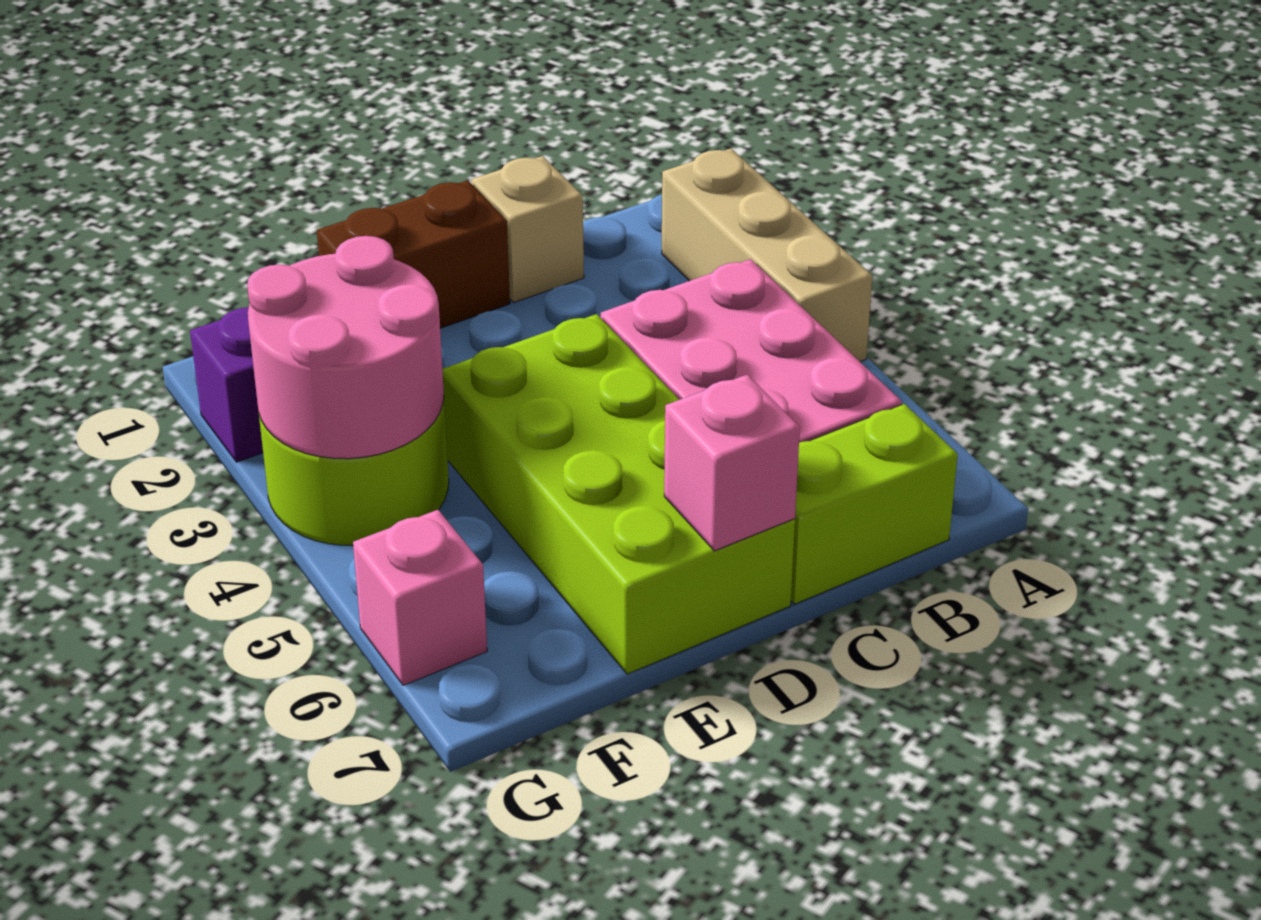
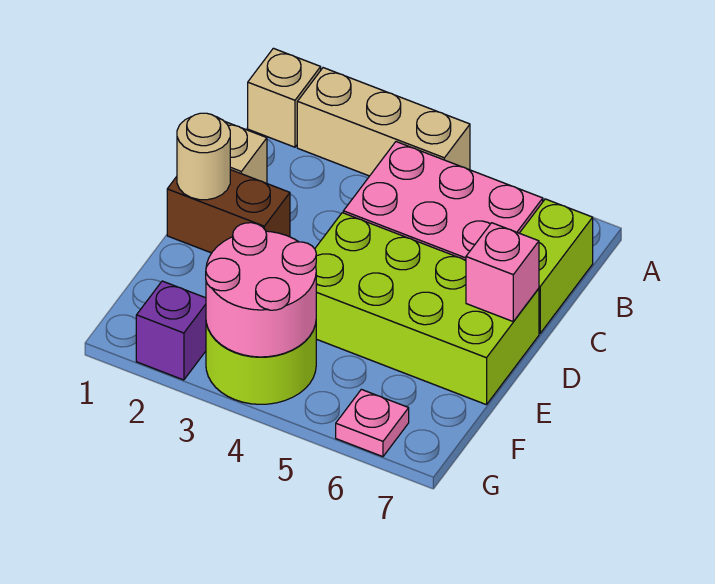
none -> tan brick A1 level 1
brown brick D1:E1 level 1 -> brown brick D1:D2 level 1
none -> tan round brick D1 level 2
pink brick G6 level 1 -> pink plate G6 level 1

